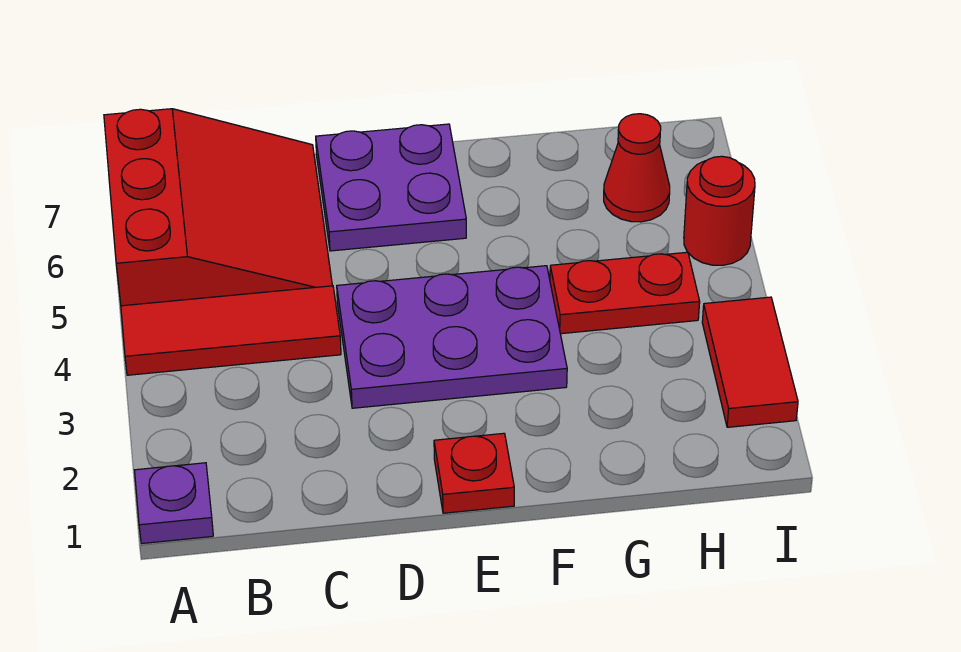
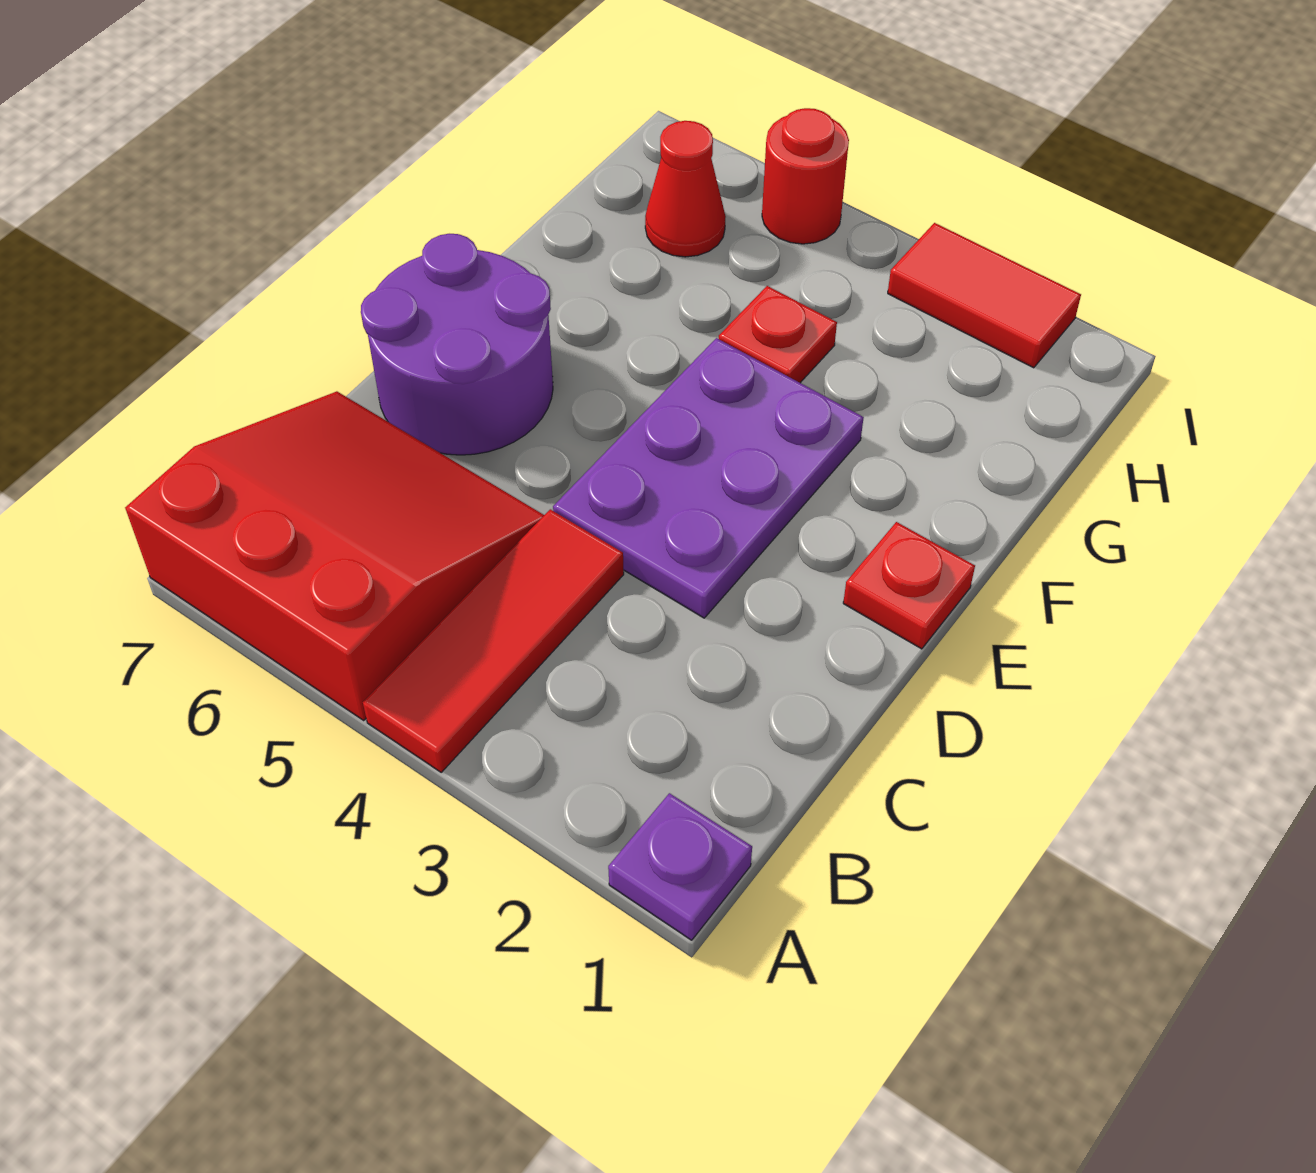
purple plate D6:E7 level 1 -> purple round brick D6:E7 level 1
red plate G4:H4 level 1 -> red plate G4 level 1

